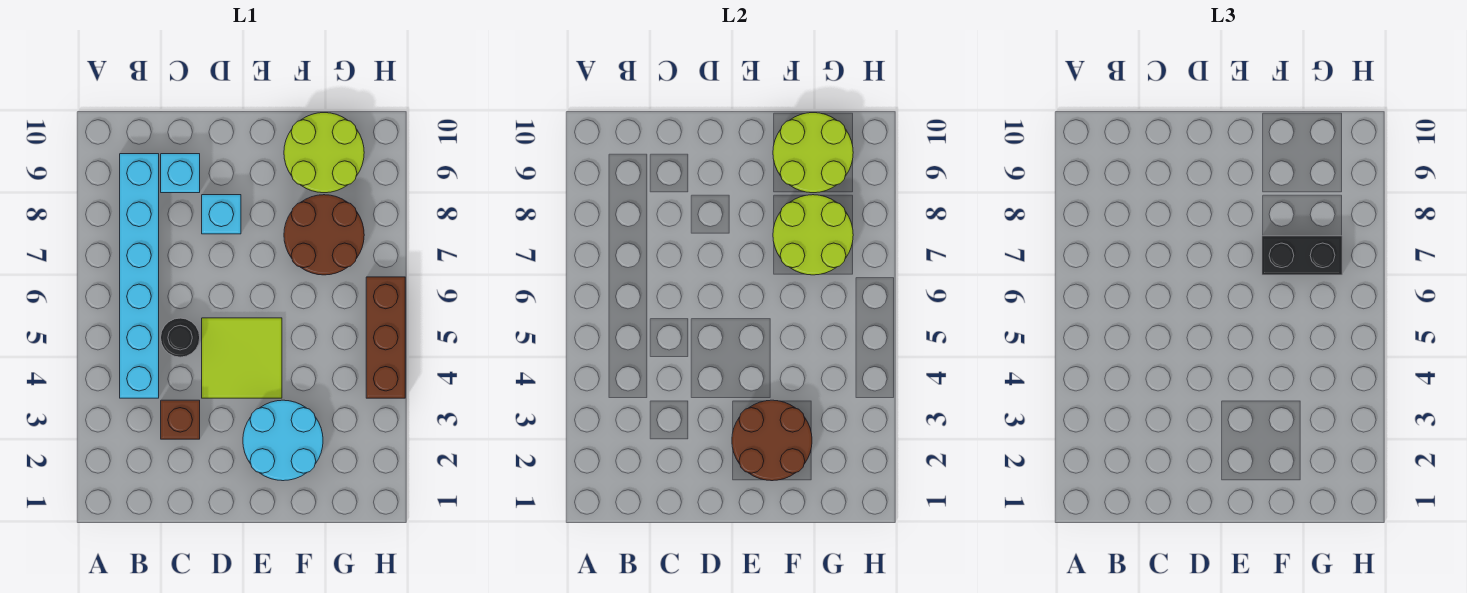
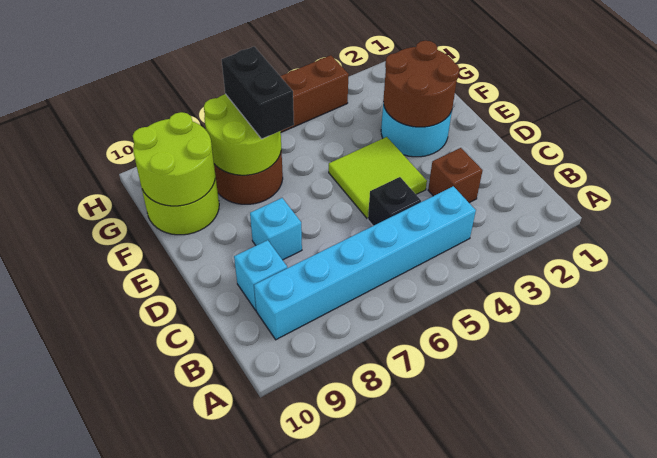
black round brick C5 level 1 -> black brick C5 level 1

